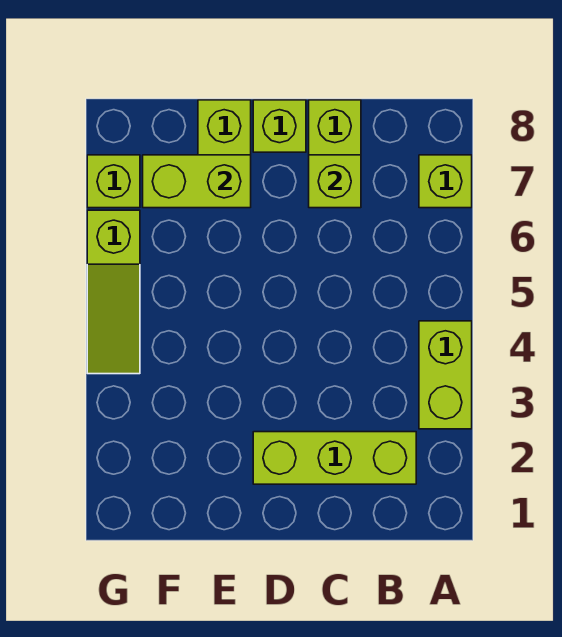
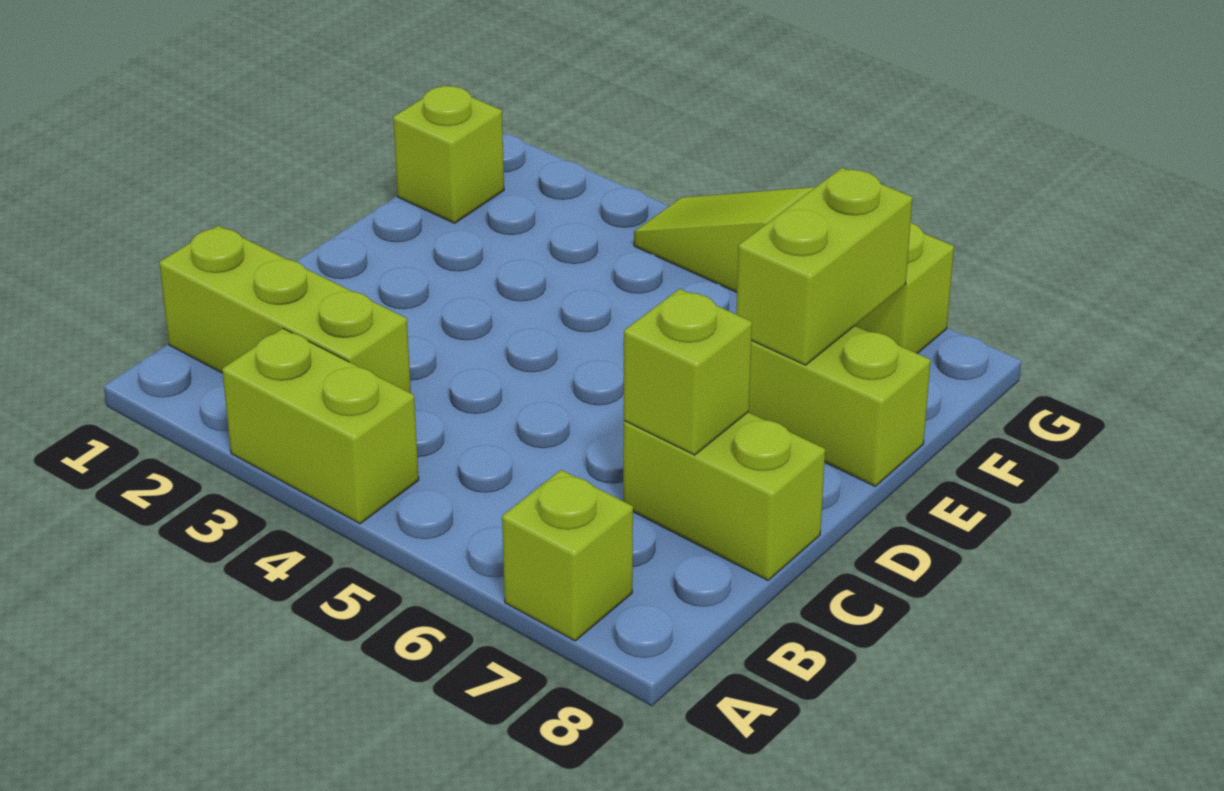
lime brick B2:D2 level 1 -> lime brick B1:B3 level 1
lime brick D8 level 1 -> lime brick F1 level 1

